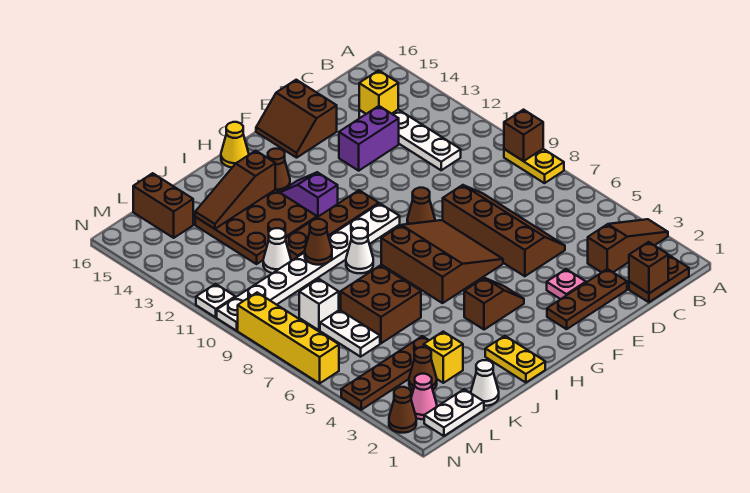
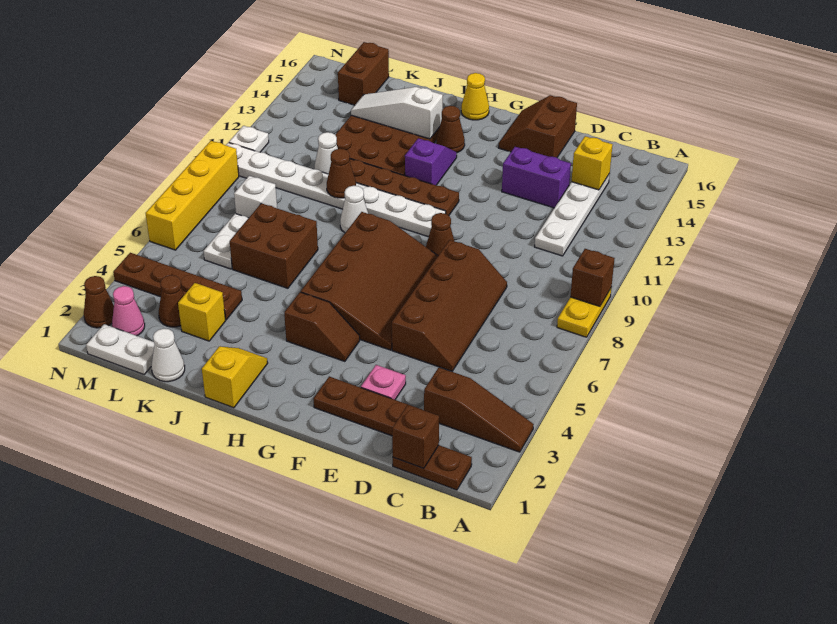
brown slope F6:H8 level 1 top H -> brown slope F5:H8 level 1 top H
yellow plate I1:I2 level 1 -> yellow slope I1:I2 level 1 top 1
brown slope I14:K14 level 2 top I -> white slope I14:K14 level 2 top I

